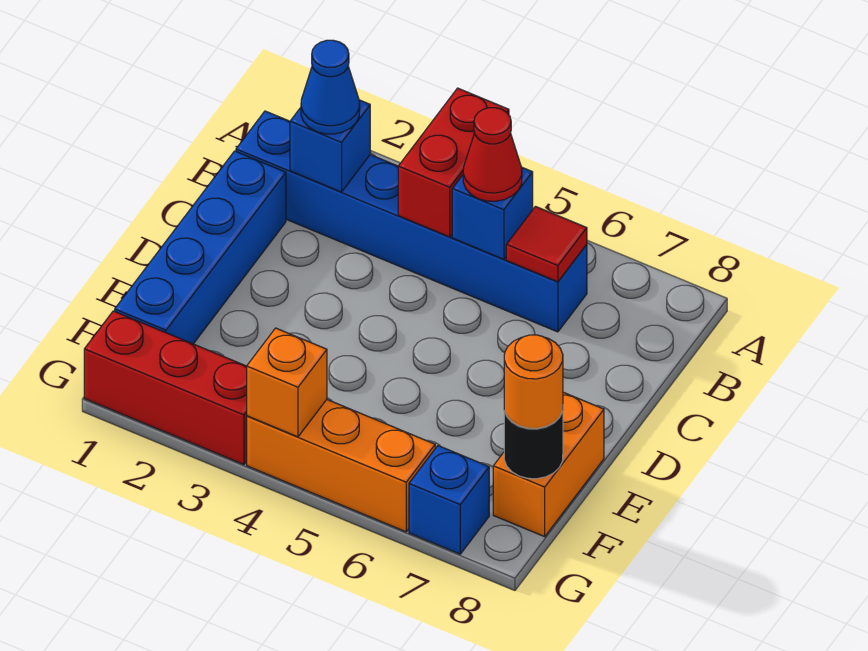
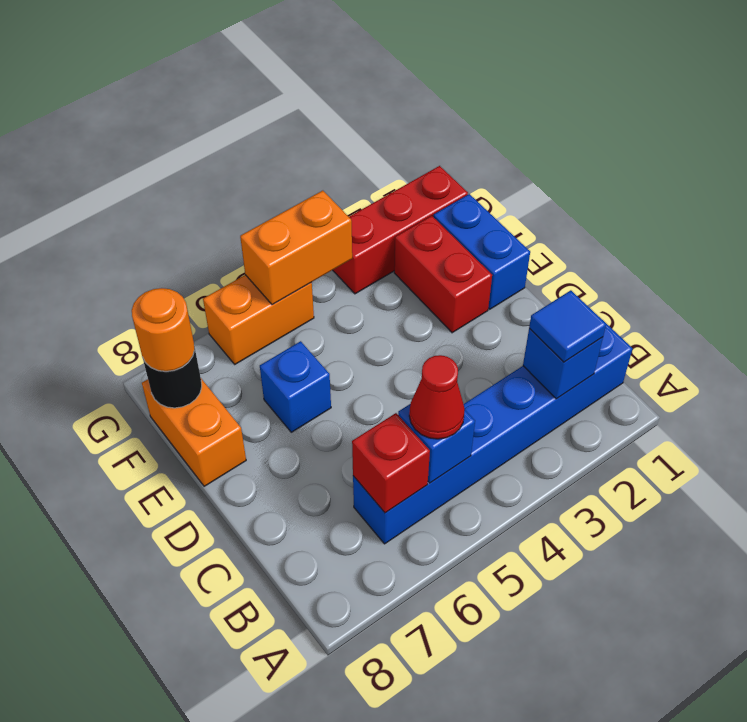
red brick A4:B4 level 2 -> red brick E2:F2 level 1
blue cone B2 level 3 -> blue tile B2 level 3
red tile B6 level 2 -> red brick B6 level 2
blue brick C1:F1 level 1 -> blue brick E1:F1 level 1
orange brick G4:G6 level 1 -> orange brick G5:G6 level 1
orange brick G4 level 2 -> orange brick G4:G5 level 2
blue brick G7 level 1 -> blue brick E6 level 1

